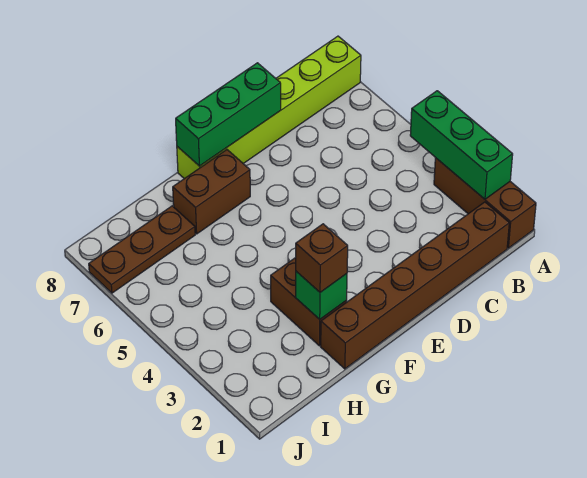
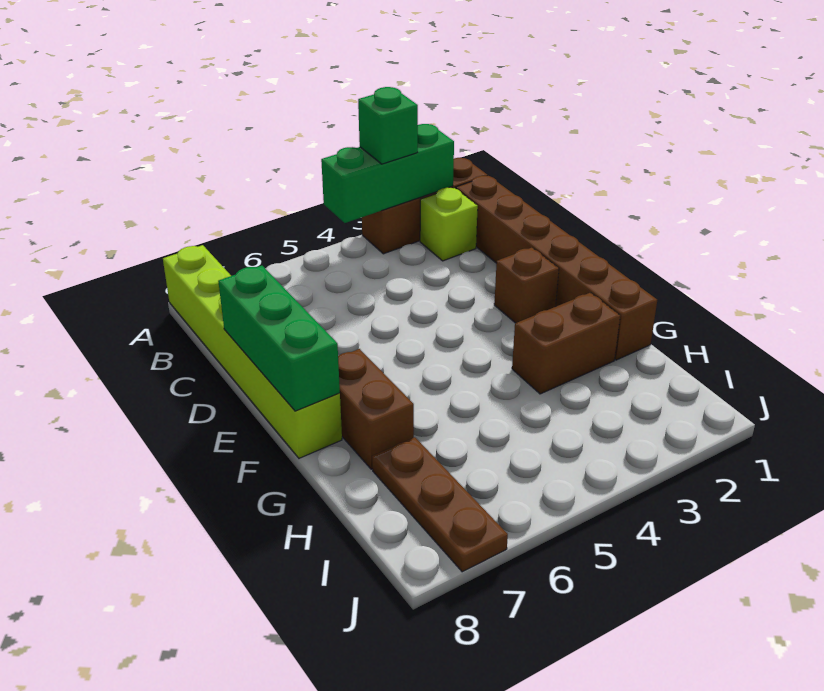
none -> lime brick B2 level 1
green brick G2 level 2 -> green brick A3 level 3
brown brick G2 level 3 -> brown brick E2 level 1

